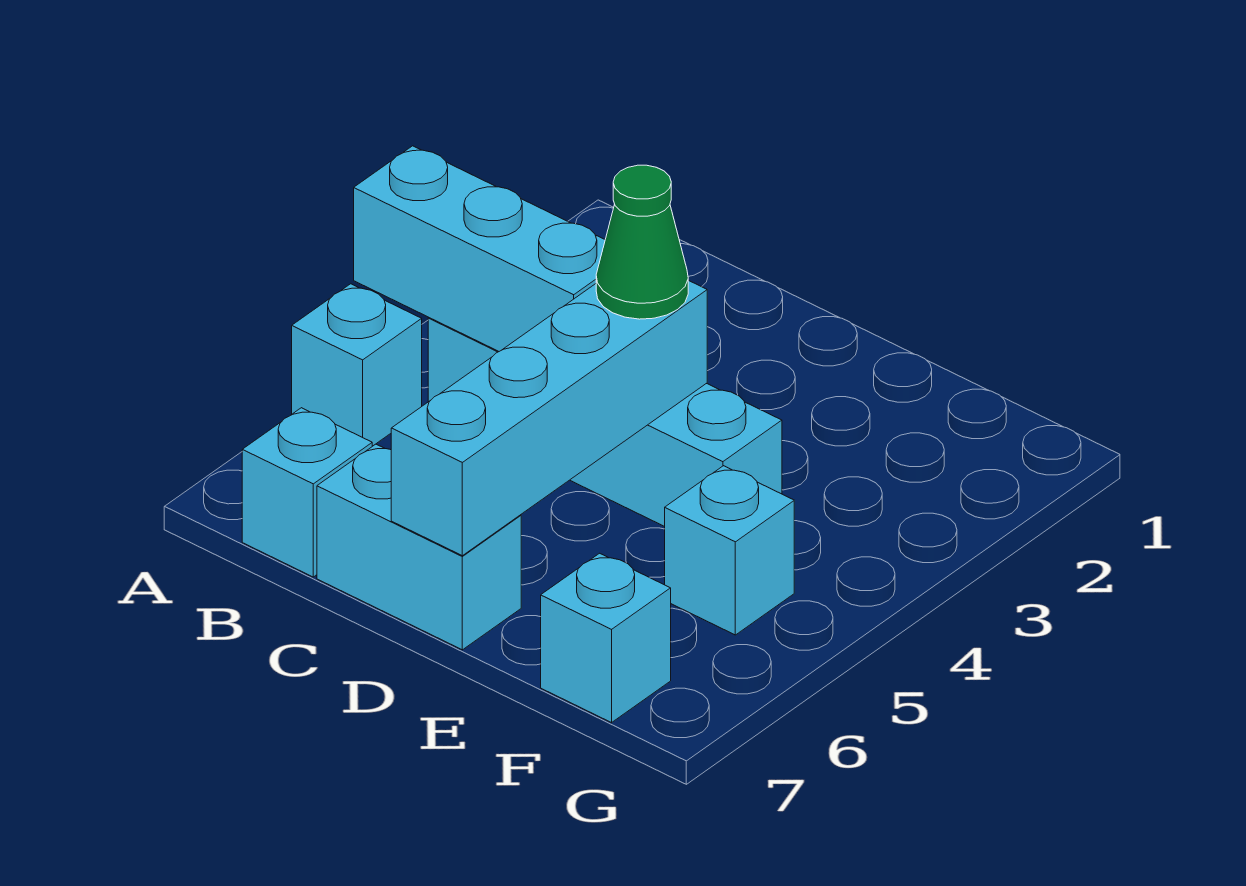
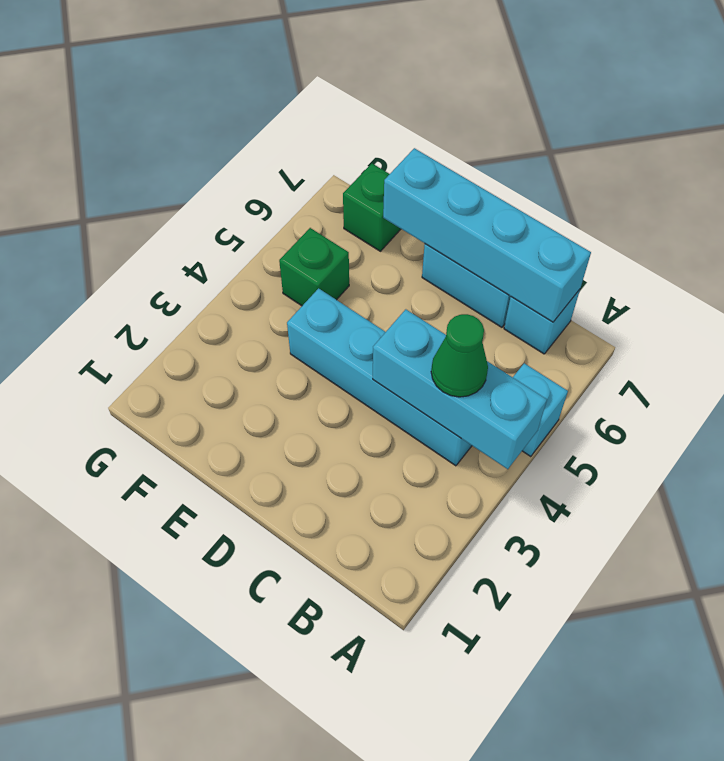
cyan brick D4:D7 level 2 -> cyan brick B7:E7 level 2
green cone D4 level 3 -> green cone B4 level 3
cyan brick F5 level 1 -> green brick F5 level 1
cyan brick F7 level 1 -> green brick F7 level 1

